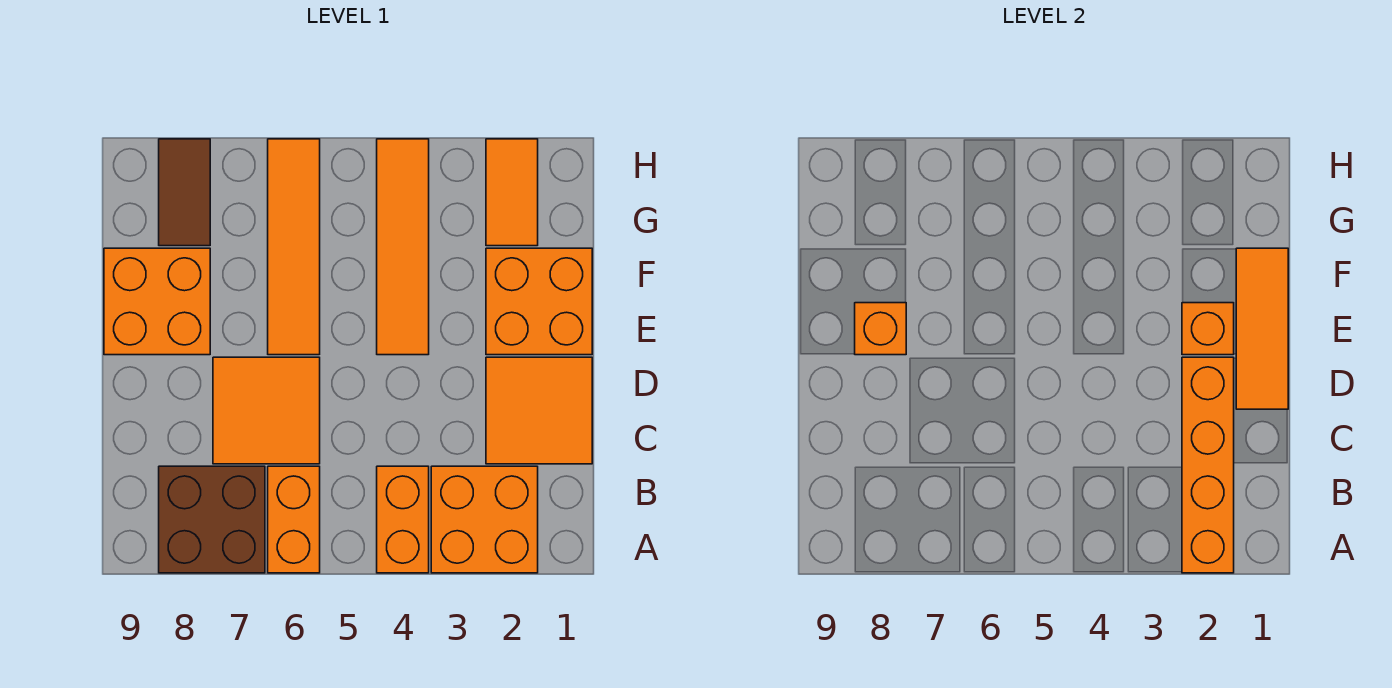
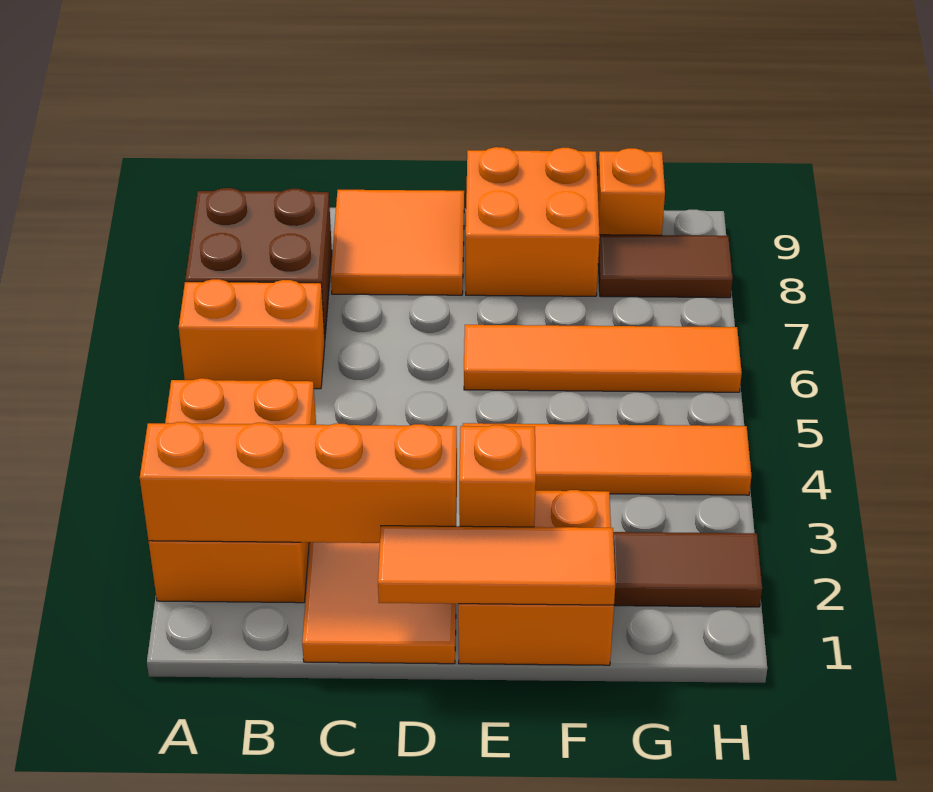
orange tile C6:D7 level 1 -> orange tile C8:D9 level 1
orange brick E8 level 2 -> orange brick G9 level 1
orange tile G2:H2 level 1 -> brown tile G2:H2 level 1

